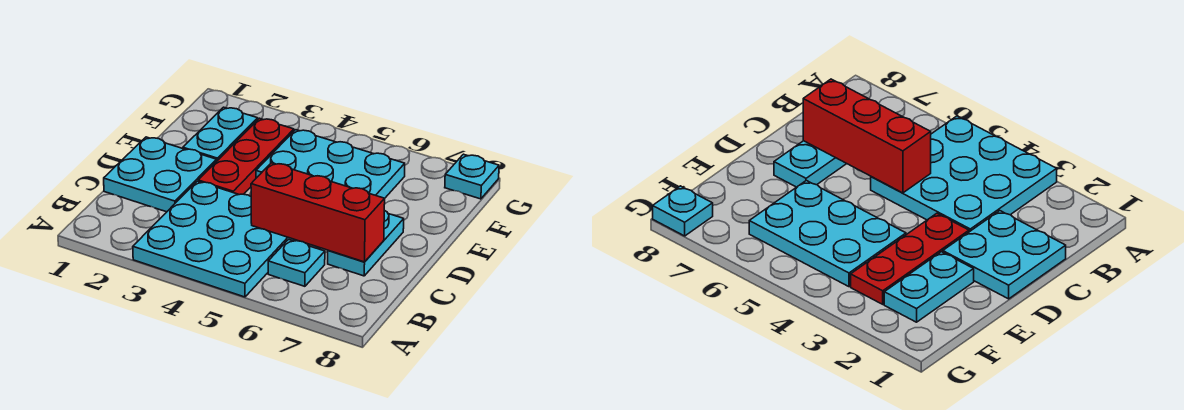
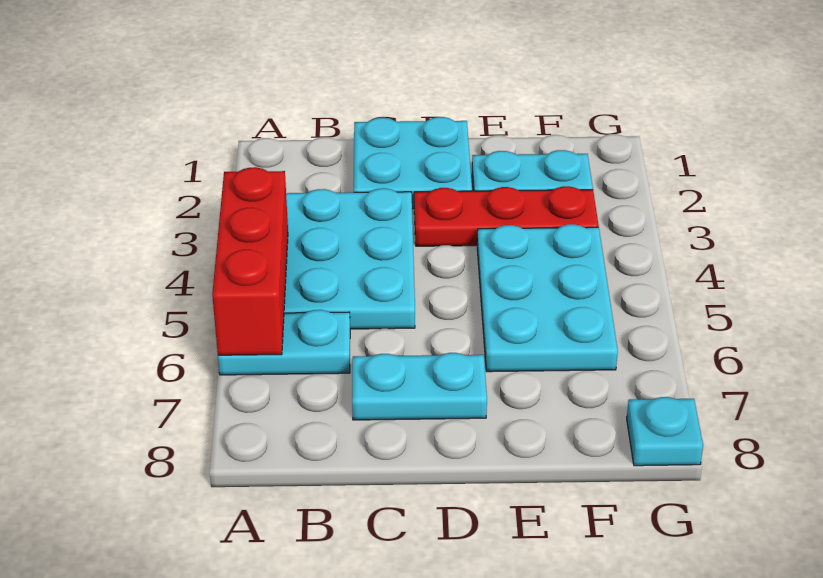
cyan plate B6 level 1 -> cyan plate A6:B6 level 1
red brick C5:C7 level 2 -> red brick A4:A6 level 2

